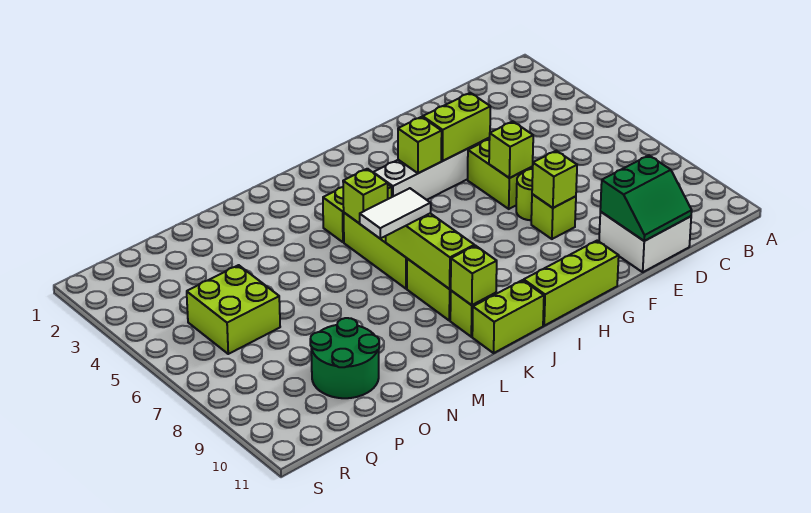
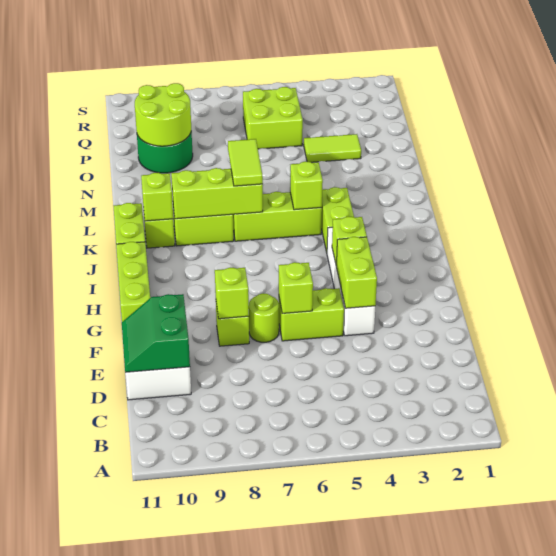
white tile K7:L7 level 3 -> lime tile K7:L7 level 3
none -> lime tile O3:O4 level 1
none -> lime round brick O9:P10 level 2

